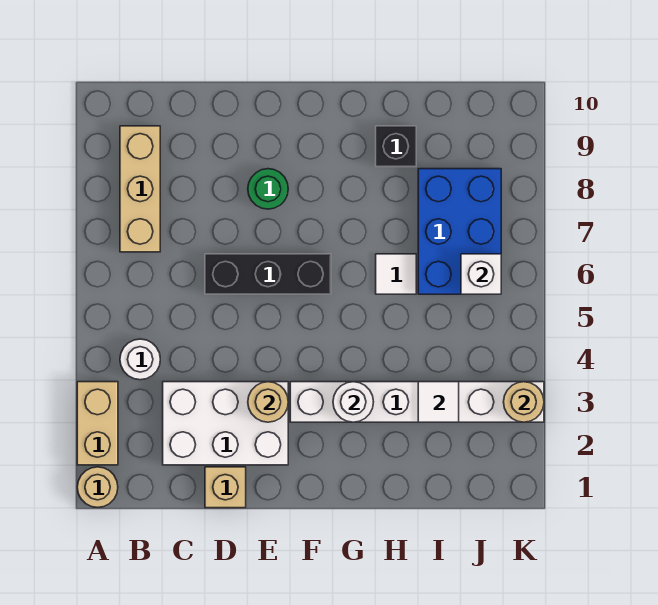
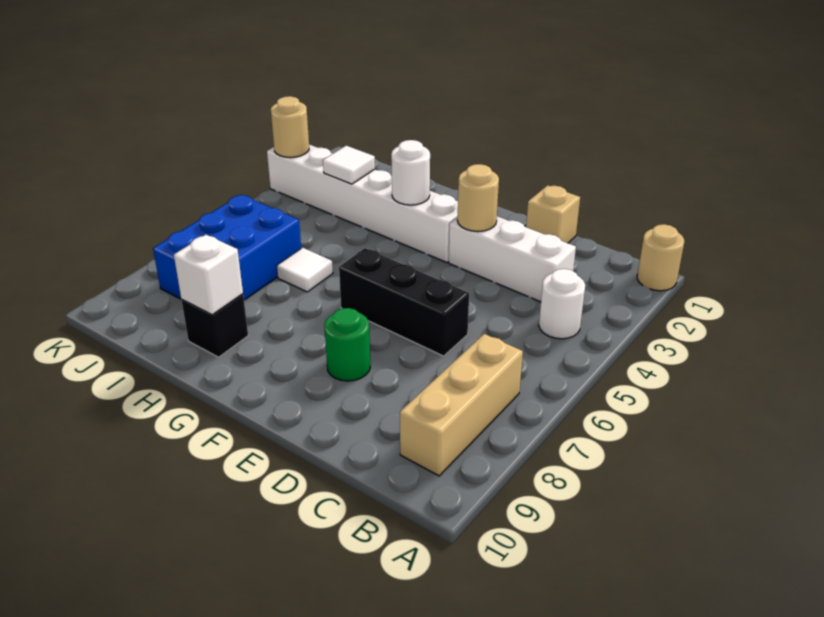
tan brick A2:A3 level 1 -> none
white brick C2:E3 level 1 -> white brick C3:E3 level 1
white brick J6 level 2 -> white brick H9 level 2

